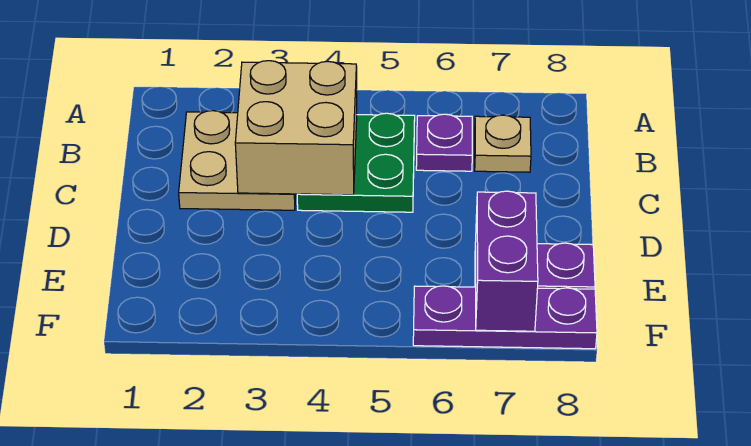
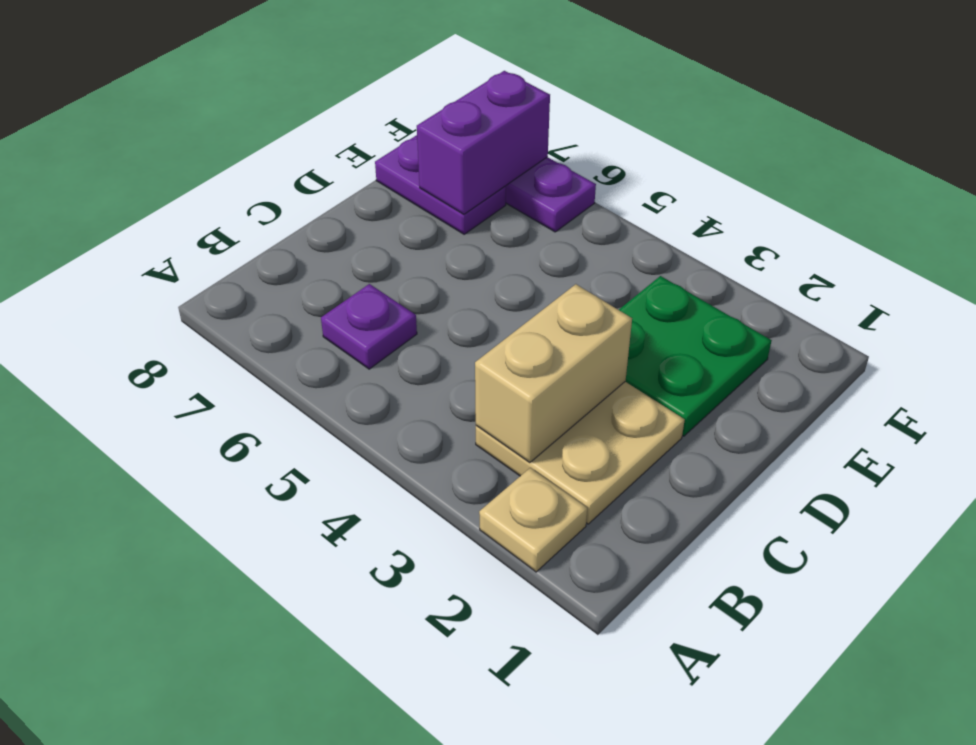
tan brick B3:C4 level 2 -> tan brick B3:C3 level 2
green plate B4:C5 level 1 -> green plate D2:E3 level 1
tan plate B7 level 1 -> tan plate A2 level 1

